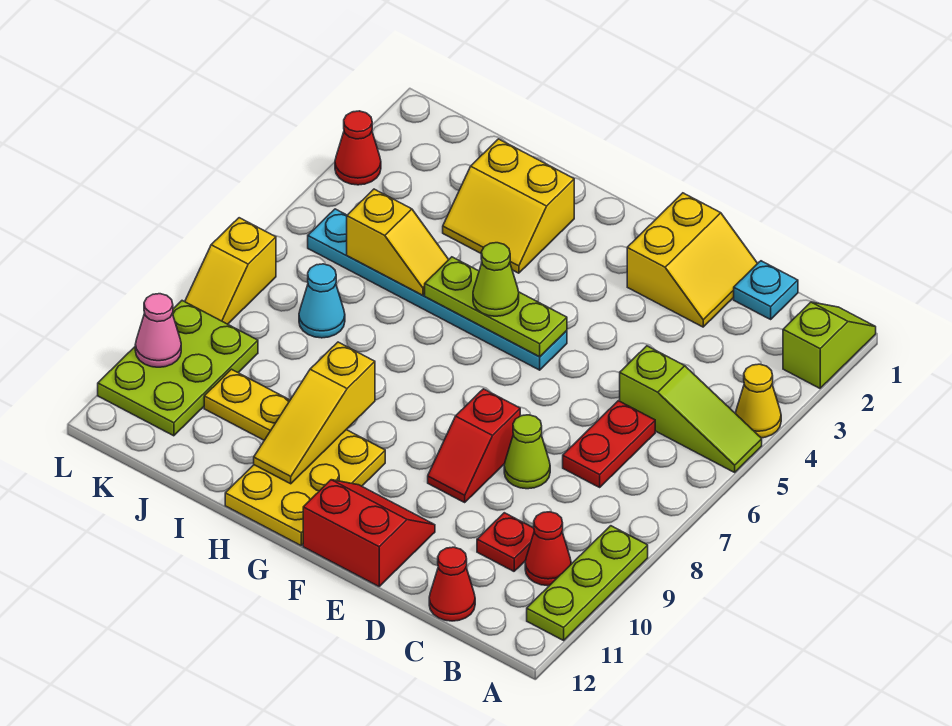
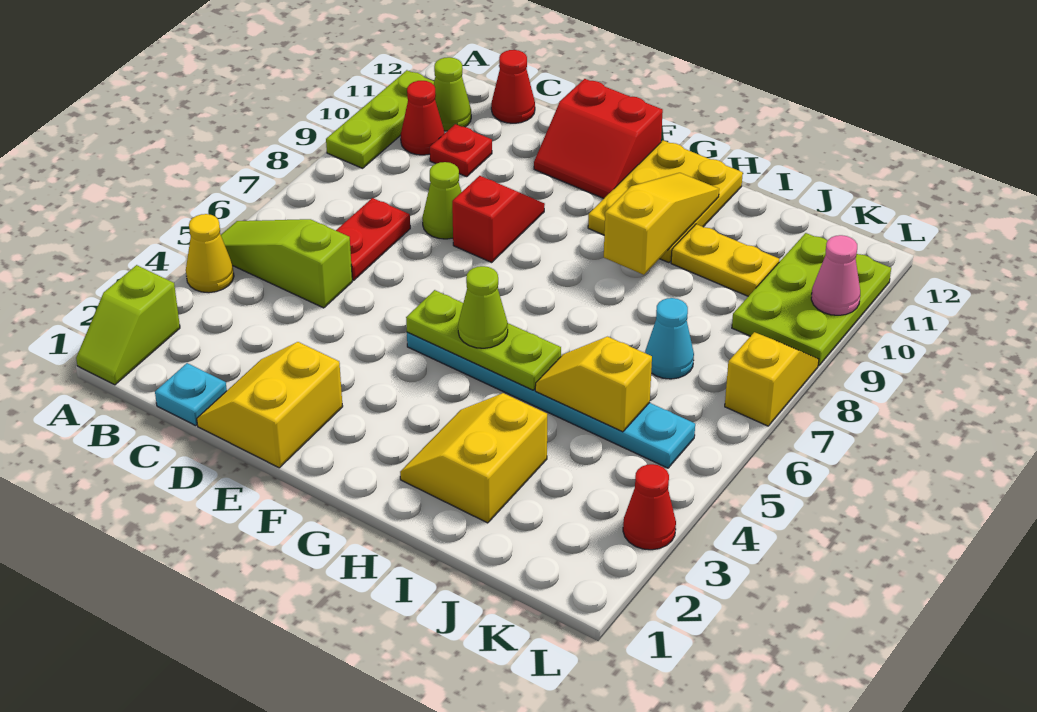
none -> lime cone B11 level 1
yellow slope H2:I3 level 1 top 2 -> yellow slope H2:I3 level 1 top I

